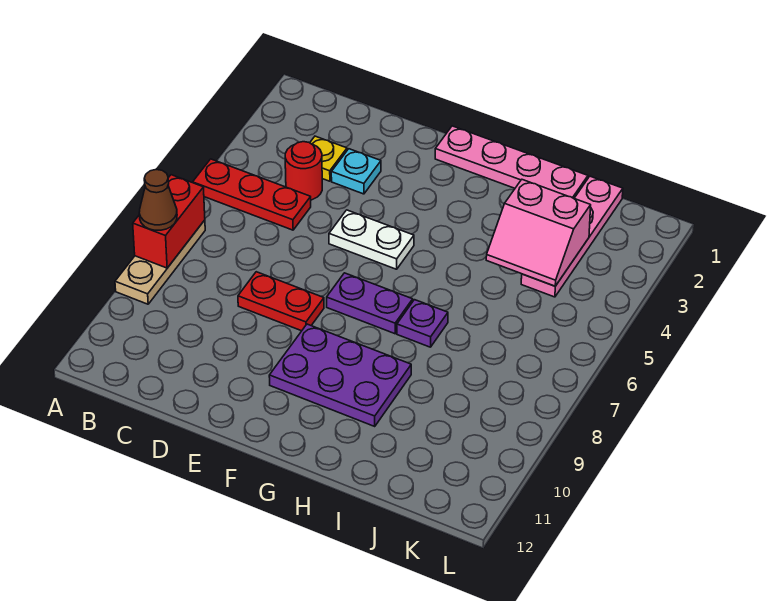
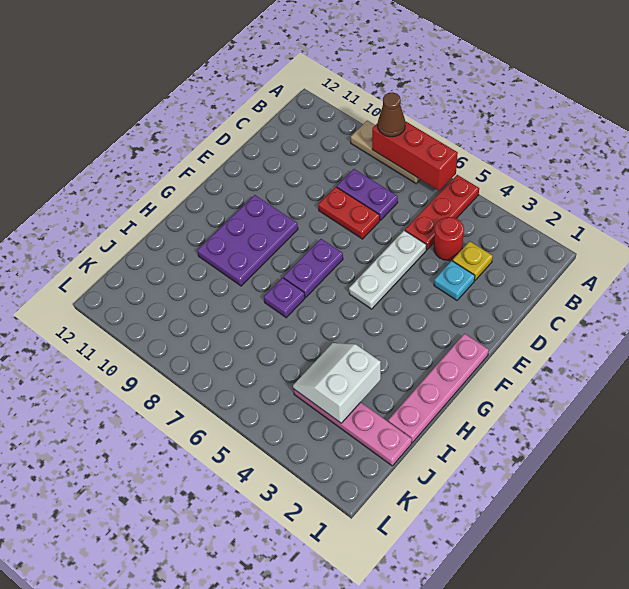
red brick A7:A8 level 2 -> red brick A6:A8 level 2
none -> purple plate C7:C8 level 1
red plate D8:E8 level 1 -> red plate D7:D8 level 1
white plate E5:F5 level 1 -> white plate D5:F5 level 1
pink slope I3:J4 level 2 top 3 -> white slope I3:J4 level 2 top 3

